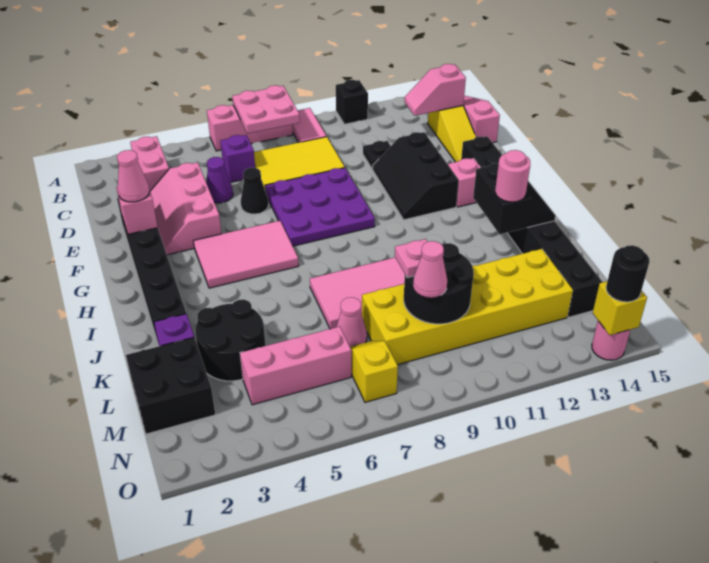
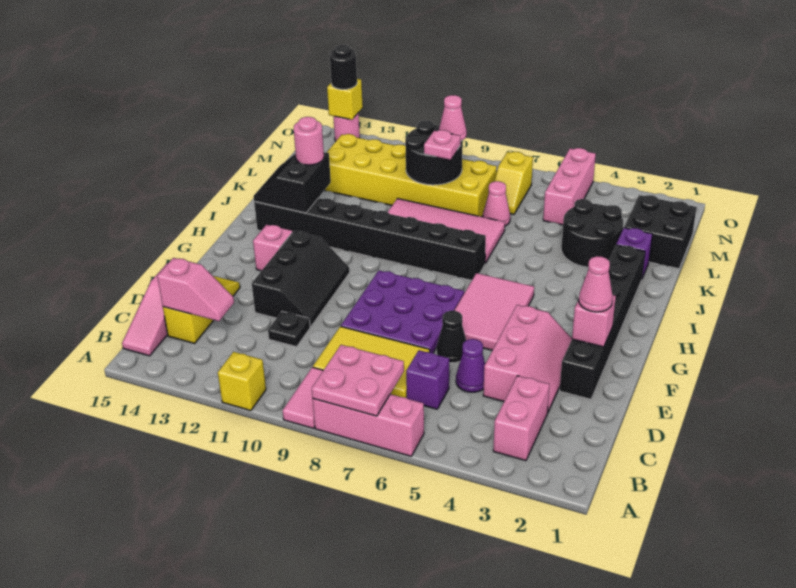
black brick A11 level 1 -> yellow brick A11 level 1
black brick F14:M14 level 1 -> black brick I7:I14 level 1
pink tile G4:H6 level 1 -> pink tile F5:H6 level 1
pink brick M4:M6 level 1 -> pink brick M5:O5 level 1

